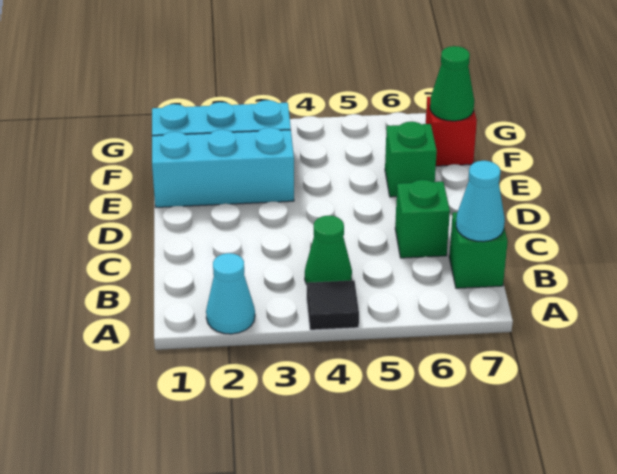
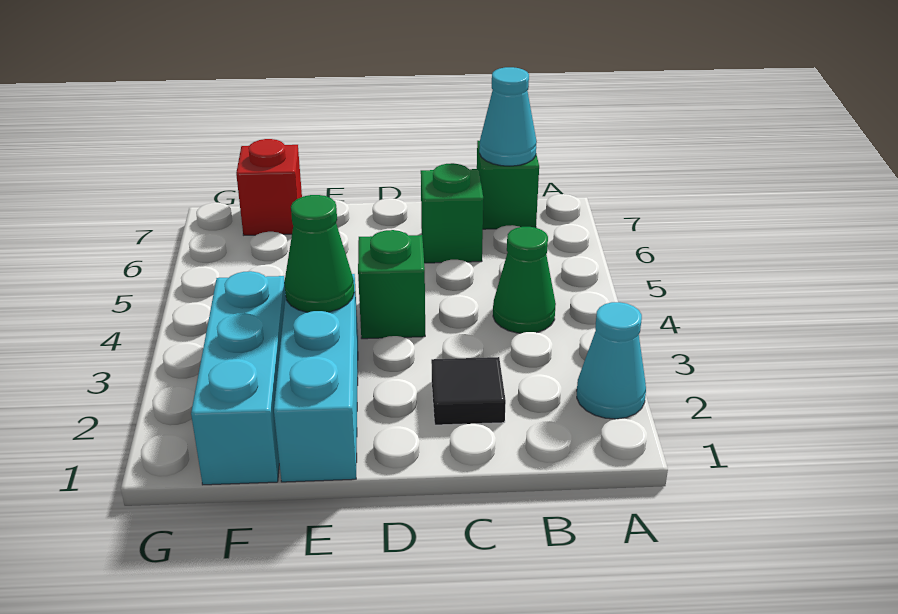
black tile A4 level 1 -> black tile C2 level 1
green brick E6 level 1 -> green brick D4 level 1
green cone F7 level 2 -> green cone E3 level 2

